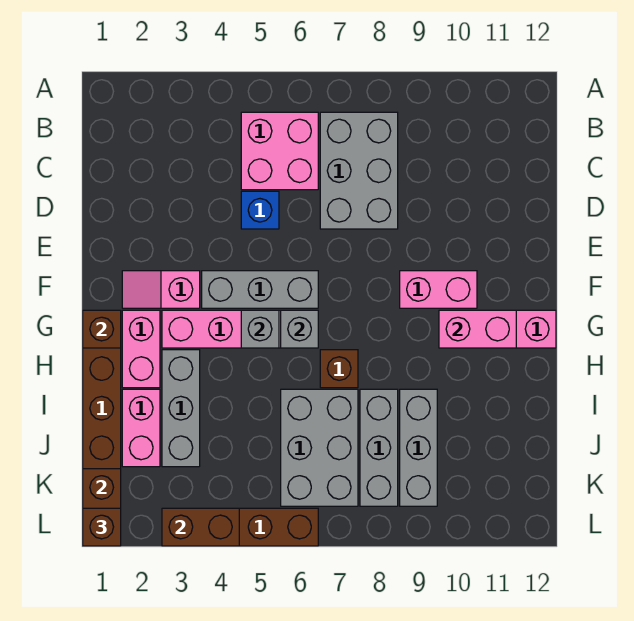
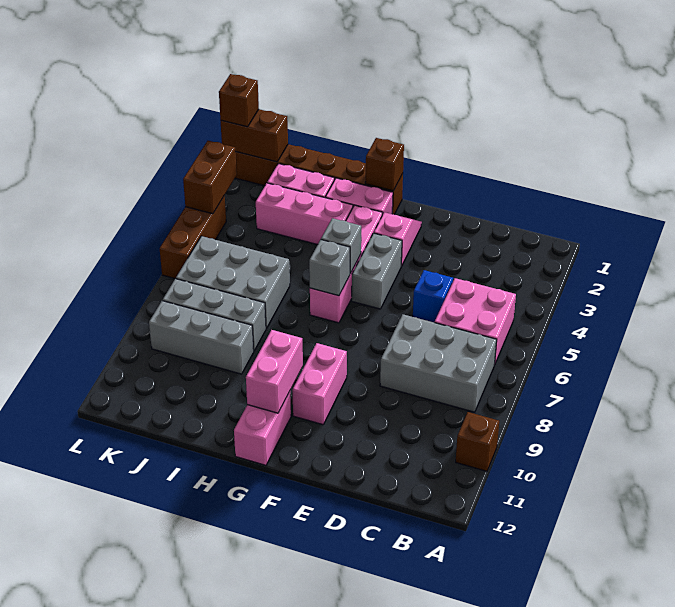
grey brick F4:F6 level 1 -> grey brick F4:F5 level 1
grey brick H3:J3 level 1 -> pink brick H3:J3 level 1
brown brick H7 level 1 -> brown brick A10 level 1

